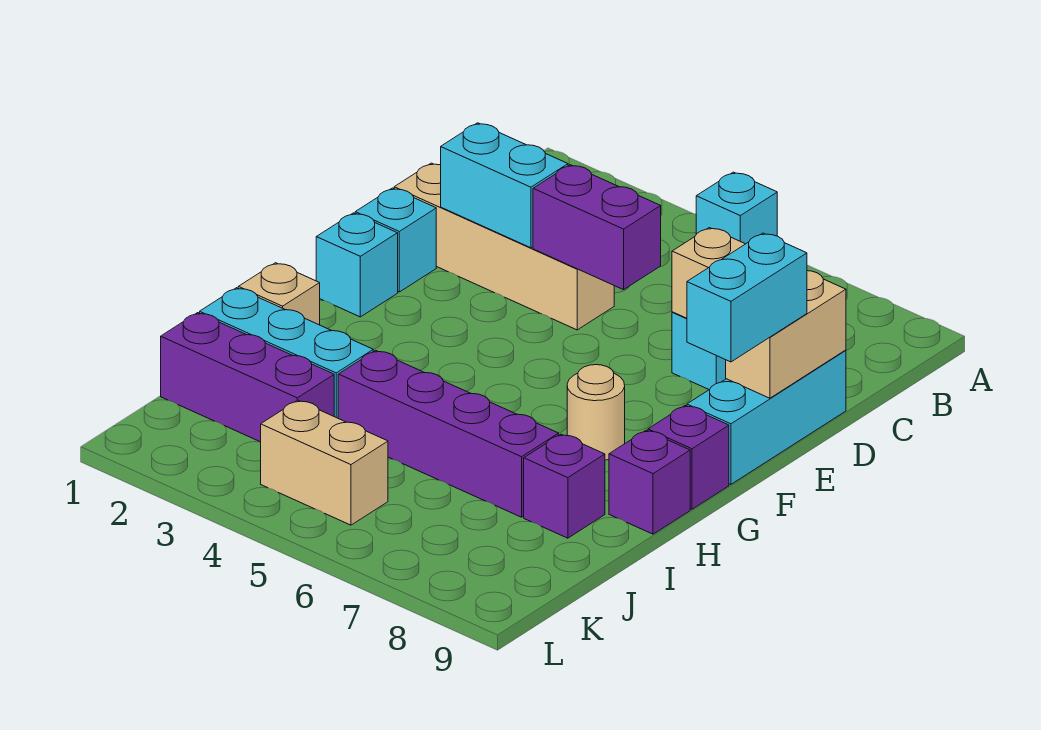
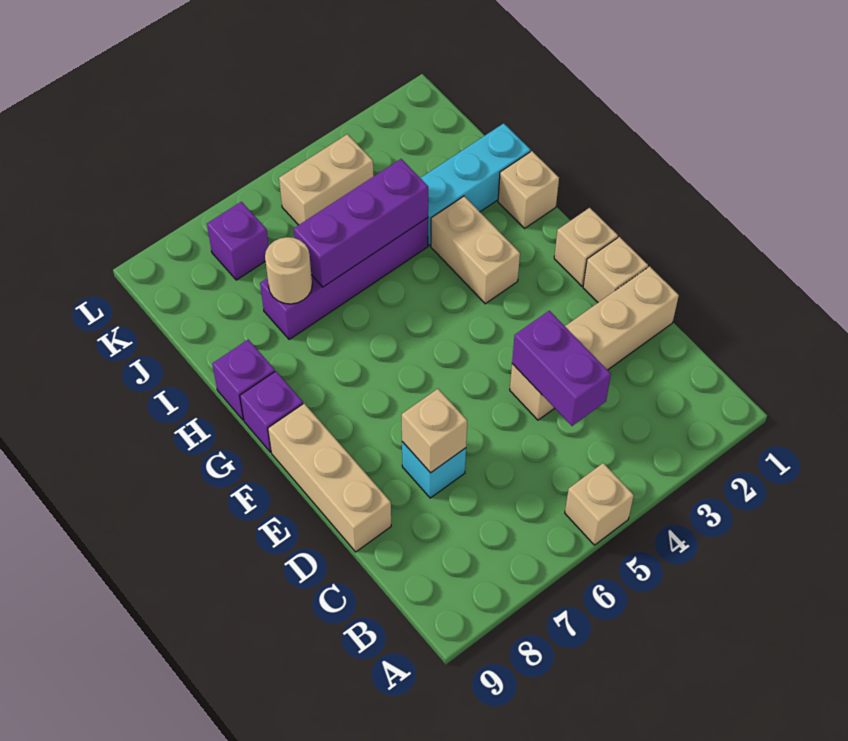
cyan brick A5 level 1 -> tan brick A5 level 1
cyan brick D2:D3 level 2 -> none
purple brick D4:D5 level 2 -> purple brick C4:D4 level 2
cyan brick D9:F9 level 1 -> tan brick D9:F9 level 1
tan brick D9:E9 level 2 -> tan brick G3:H3 level 1
cyan brick E1 level 1 -> tan brick E1 level 1
cyan brick E9:F9 level 3 -> none
cyan brick F1 level 1 -> tan brick F1 level 1
tan round brick G7 level 1 -> tan round brick I7 level 2
purple brick I8 level 1 -> purple brick K7 level 1
purple brick J1:J3 level 1 -> purple brick I4:I6 level 2

